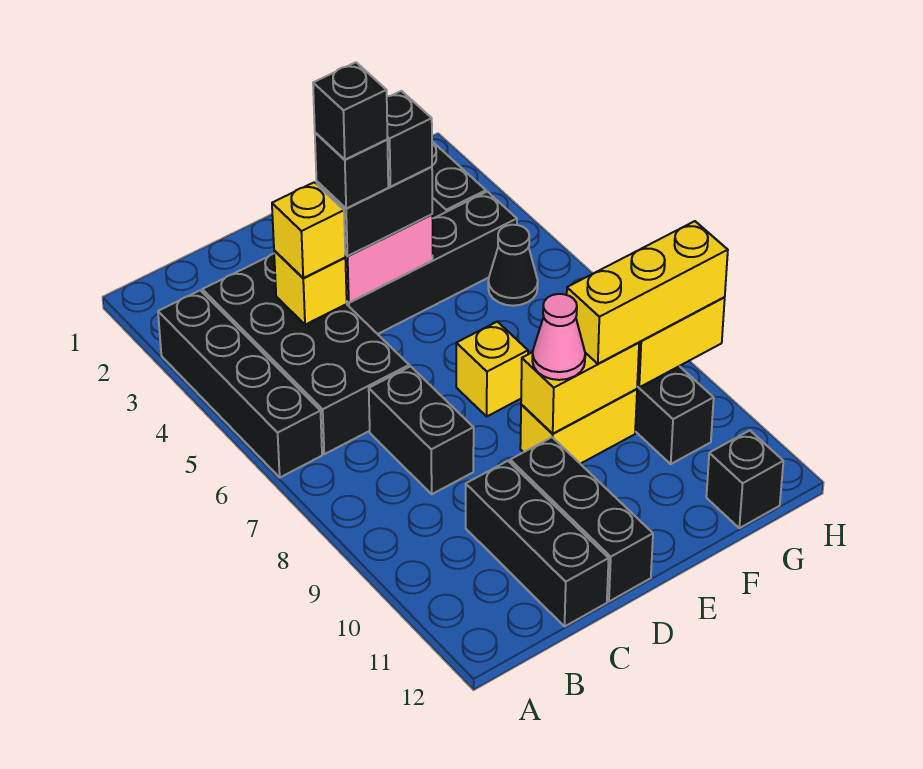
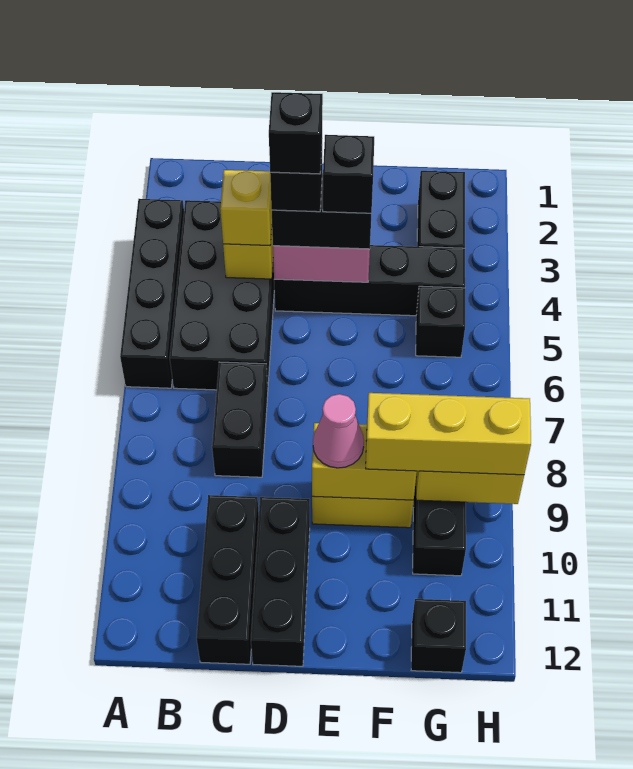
yellow brick E7 level 1 -> none
black cone G5 level 1 -> black brick G5 level 1

